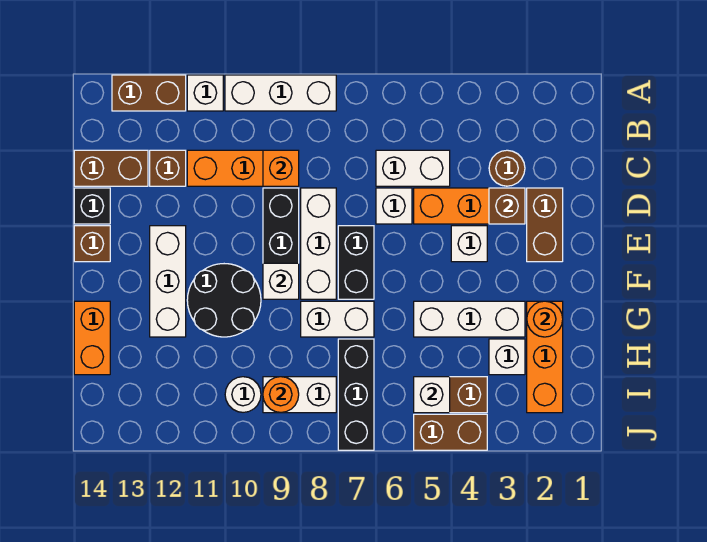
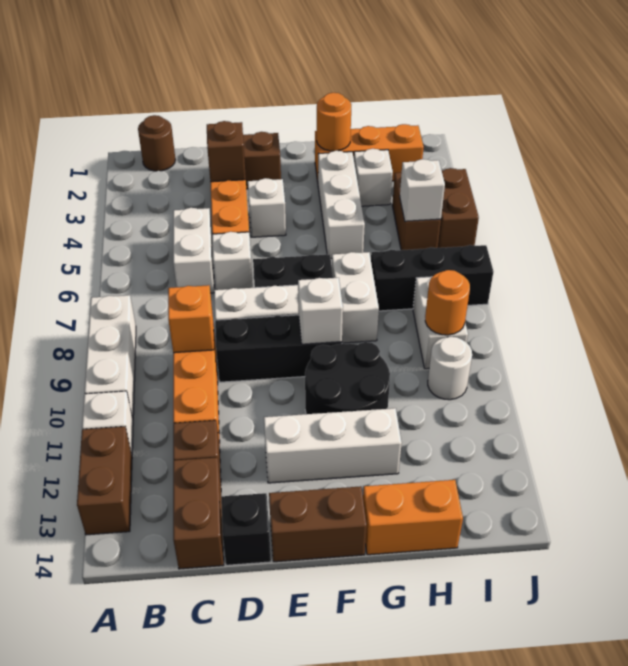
brown round brick C3 level 1 -> brown round brick B1 level 1
brown brick E14 level 1 -> brown brick E14:F14 level 1

